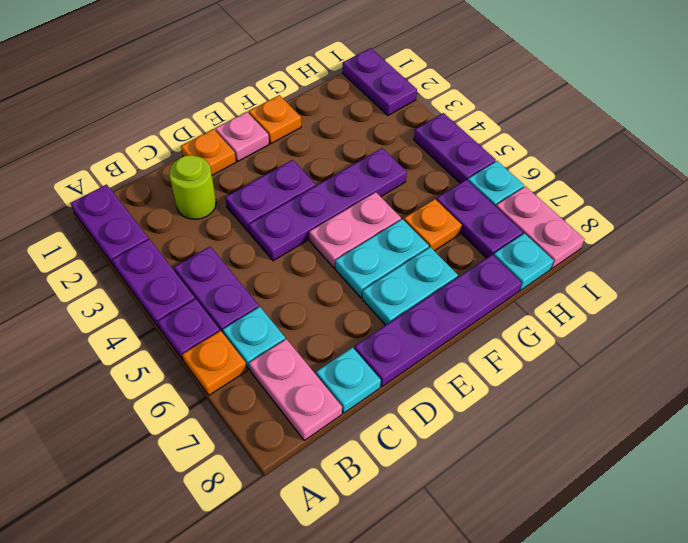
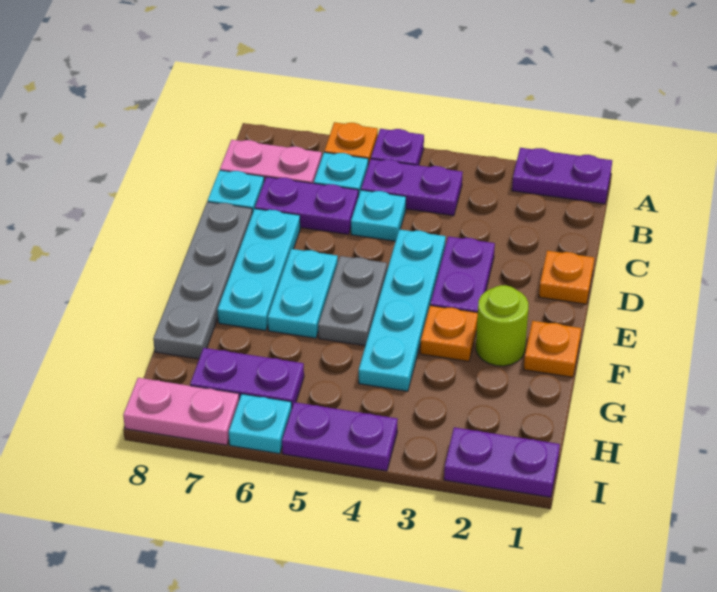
purple plate A3:A4 level 1 -> purple plate C6:C7 level 1
lime round brick C2 level 1 -> lime round brick F2 level 1
purple plate D4:G4 level 1 -> cyan plate D4:G4 level 1
purple plate D8:G8 level 1 -> grey plate D8:G8 level 1
pink plate E1 level 1 -> none
pink plate E5:F5 level 1 -> grey plate E5:F5 level 1
cyan plate E7:F7 level 1 -> cyan plate D7:F7 level 1
orange plate G6 level 1 -> orange plate F3 level 1
cyan plate H8 level 1 -> cyan plate C5 level 1

